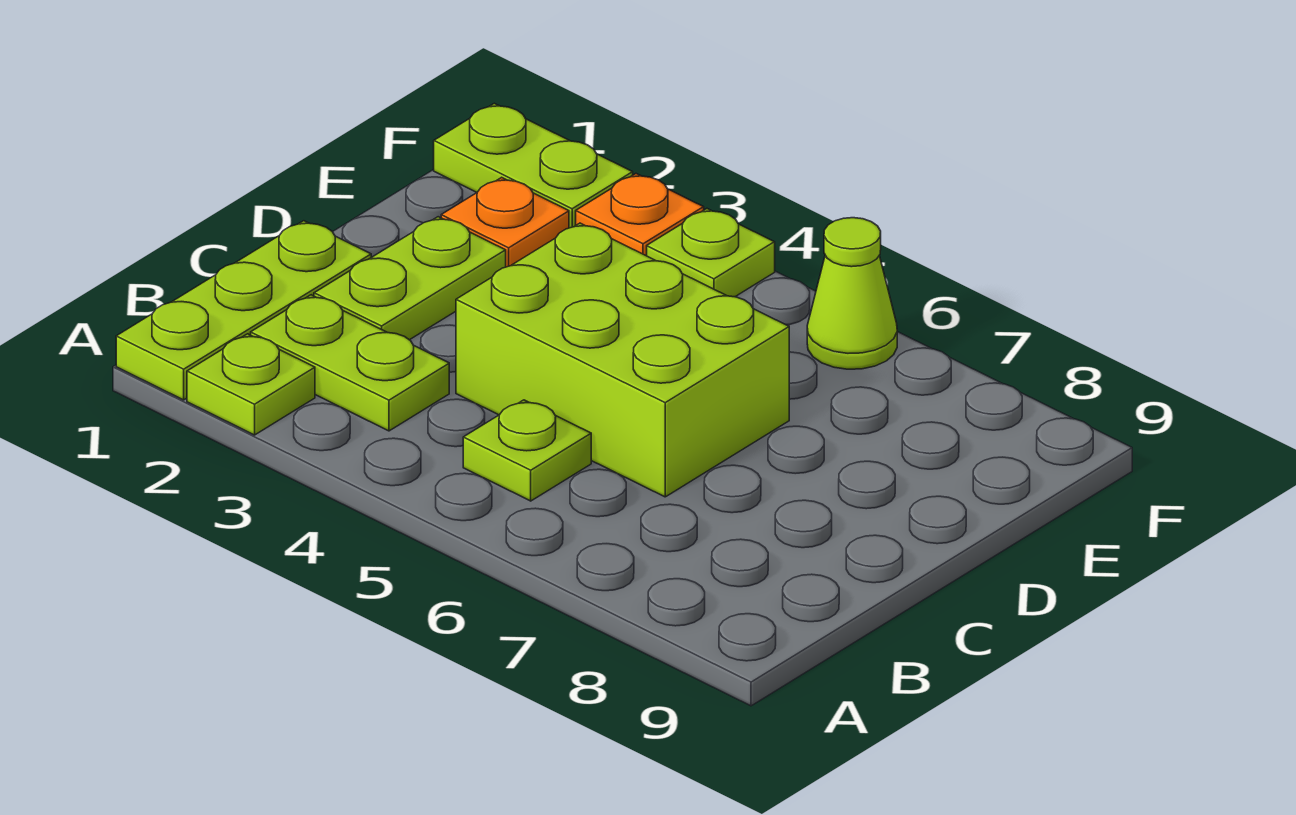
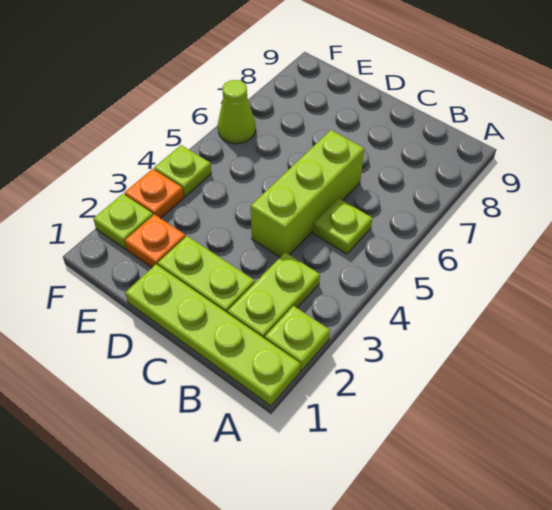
lime plate A1:C1 level 1 -> lime plate A1:D1 level 1
lime brick C4:D6 level 1 -> lime brick C4:C6 level 1
lime plate F1:F2 level 1 -> lime plate F2 level 1

